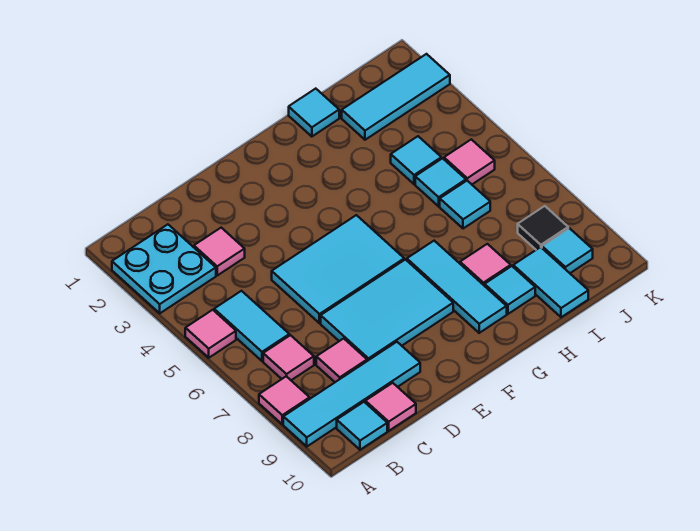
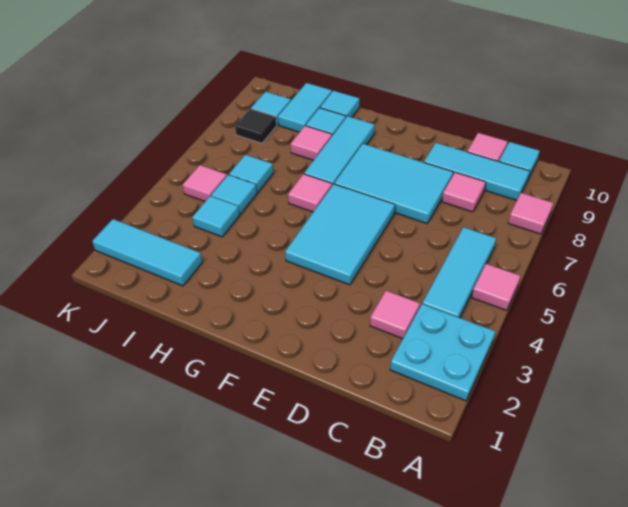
cyan tile A9:D9 level 1 -> cyan tile B9:D9 level 1
cyan tile B5:B6 level 1 -> cyan tile B4:B6 level 1
pink tile B7 level 1 -> pink tile G6 level 1
cyan tile D5:F6 level 1 -> cyan tile E4:F6 level 1
cyan tile H1 level 1 -> cyan tile H10 level 1

